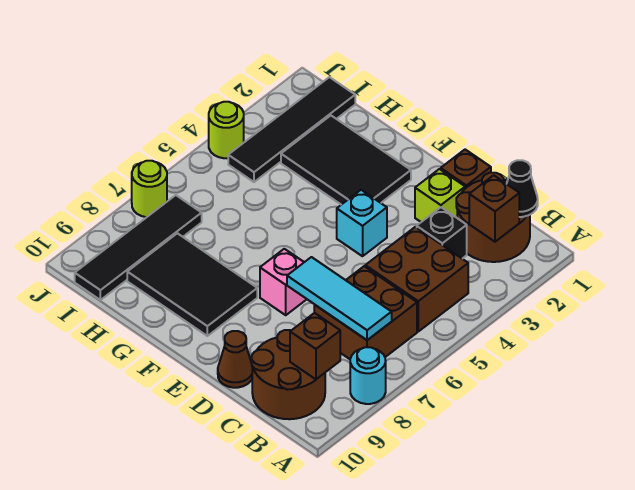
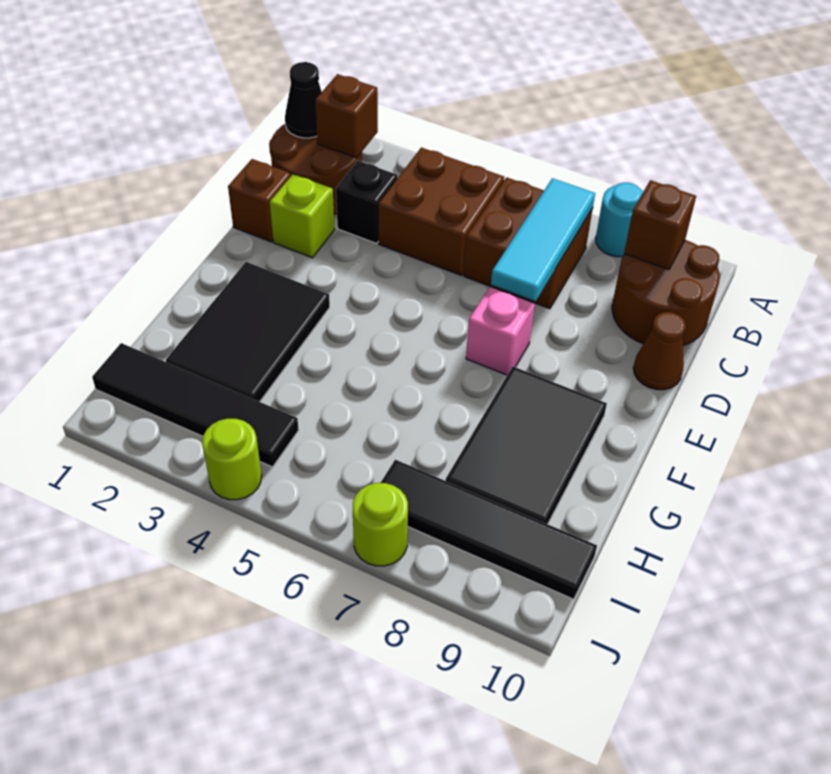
cyan brick E4 level 1 -> none

